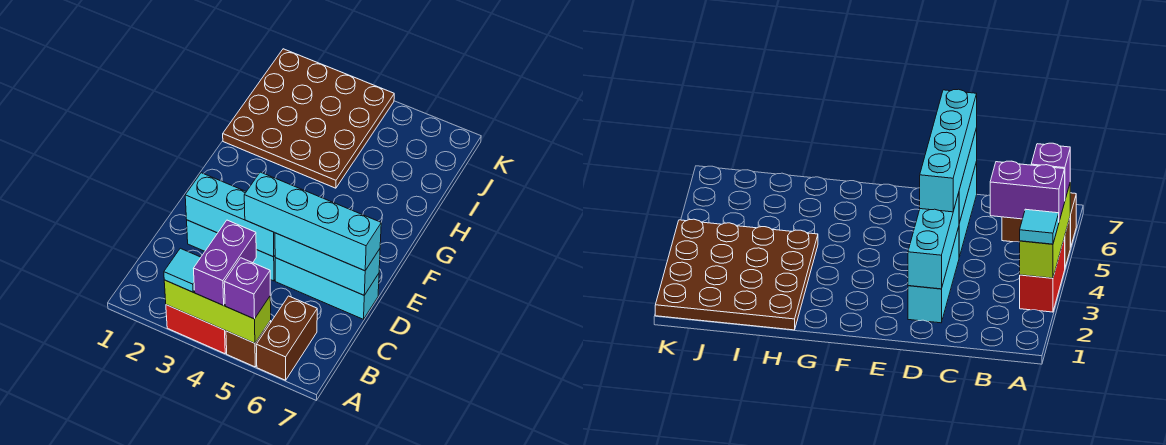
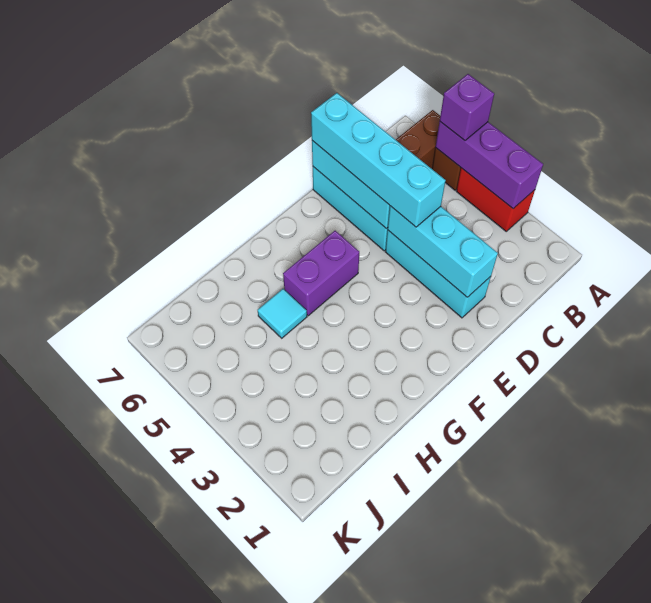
lime brick A3:A5 level 2 -> purple brick A3:A5 level 2
cyan tile A3 level 3 -> cyan tile H5 level 1
purple brick A4:B4 level 3 -> purple brick F5:G5 level 1
brown plate H1:K4 level 1 -> none

